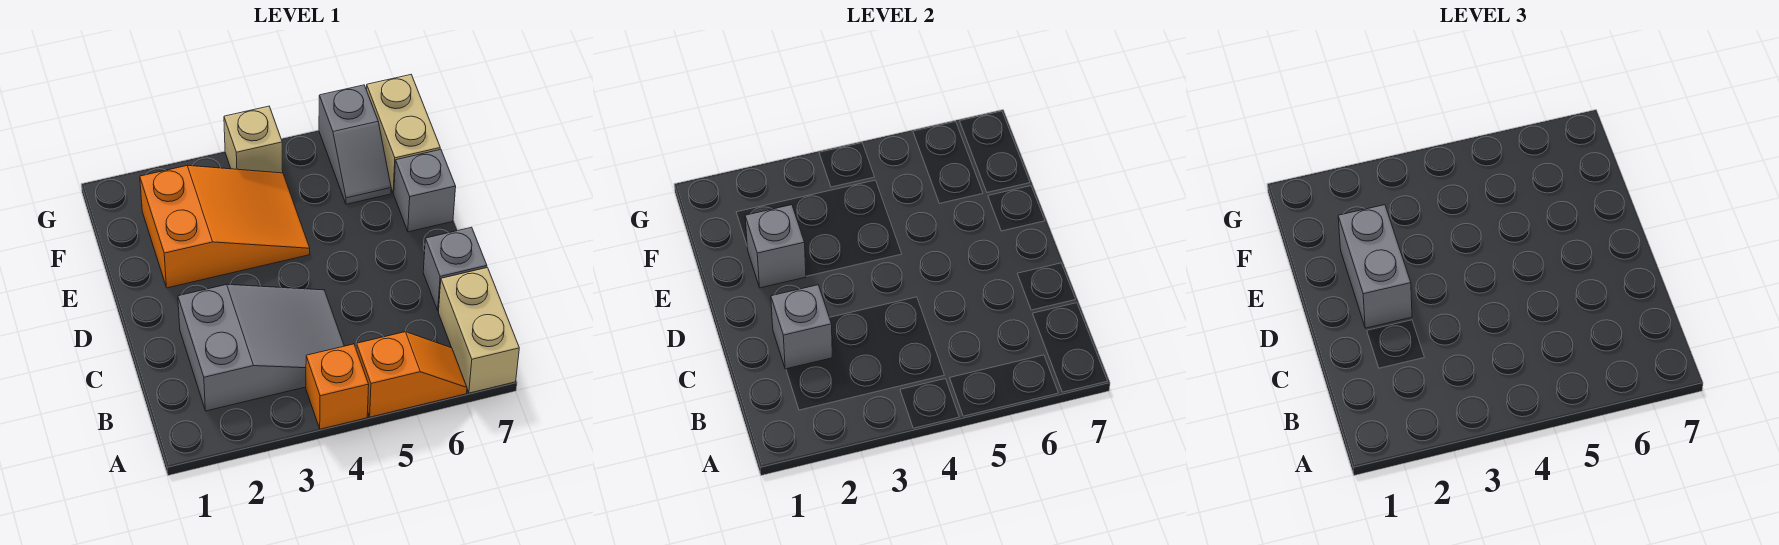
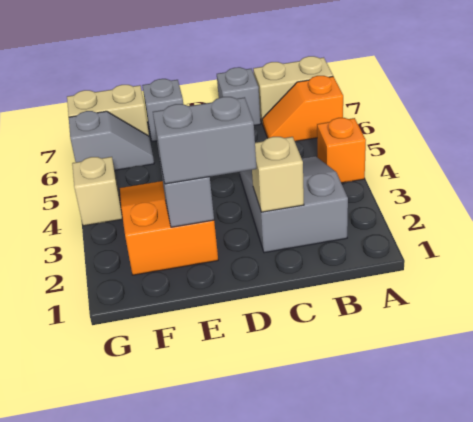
orange slope A5:A6 level 1 top 5 -> orange slope A6:B6 level 1 top A
grey brick C2 level 2 -> tan brick C2 level 2

